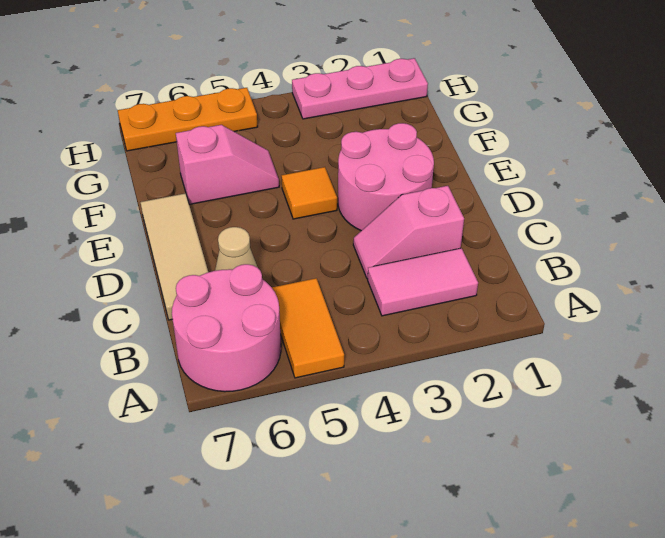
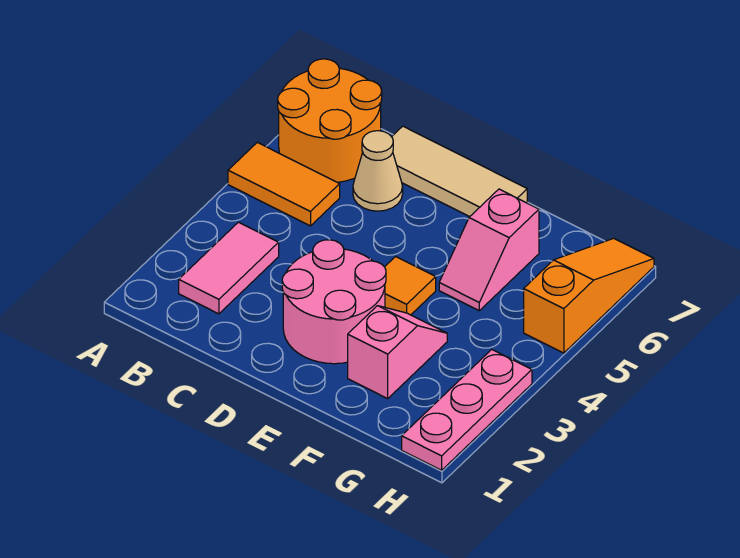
pink round brick A6:B7 level 1 -> orange round brick A6:B7 level 1
pink slope C2:C3 level 1 top 2 -> pink slope F2:F3 level 1 top 2
orange plate H5:H7 level 1 -> orange slope H5:H7 level 1 top 5

